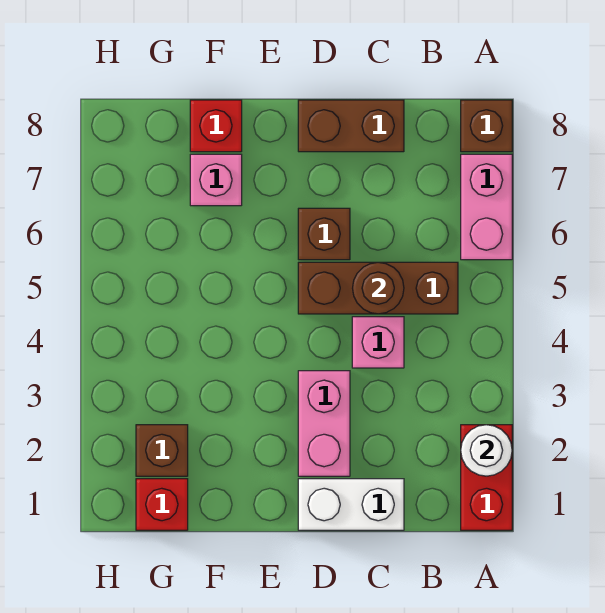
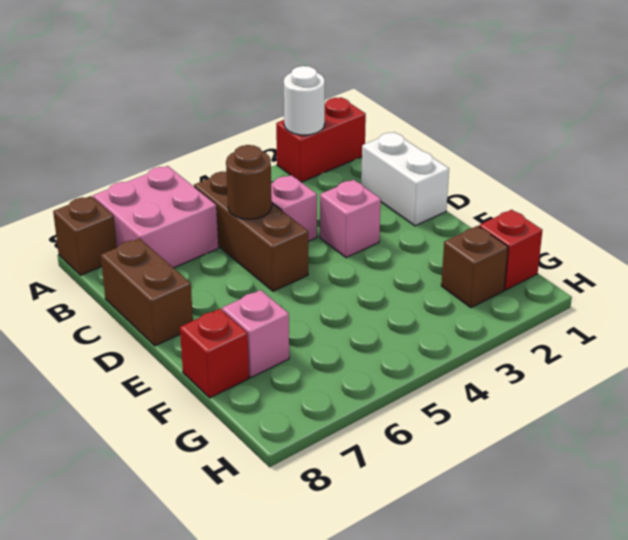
pink brick A6:A7 level 1 -> pink brick A6:B7 level 1
pink brick D2:D3 level 1 -> pink brick D3 level 1
brown brick D6 level 1 -> none

